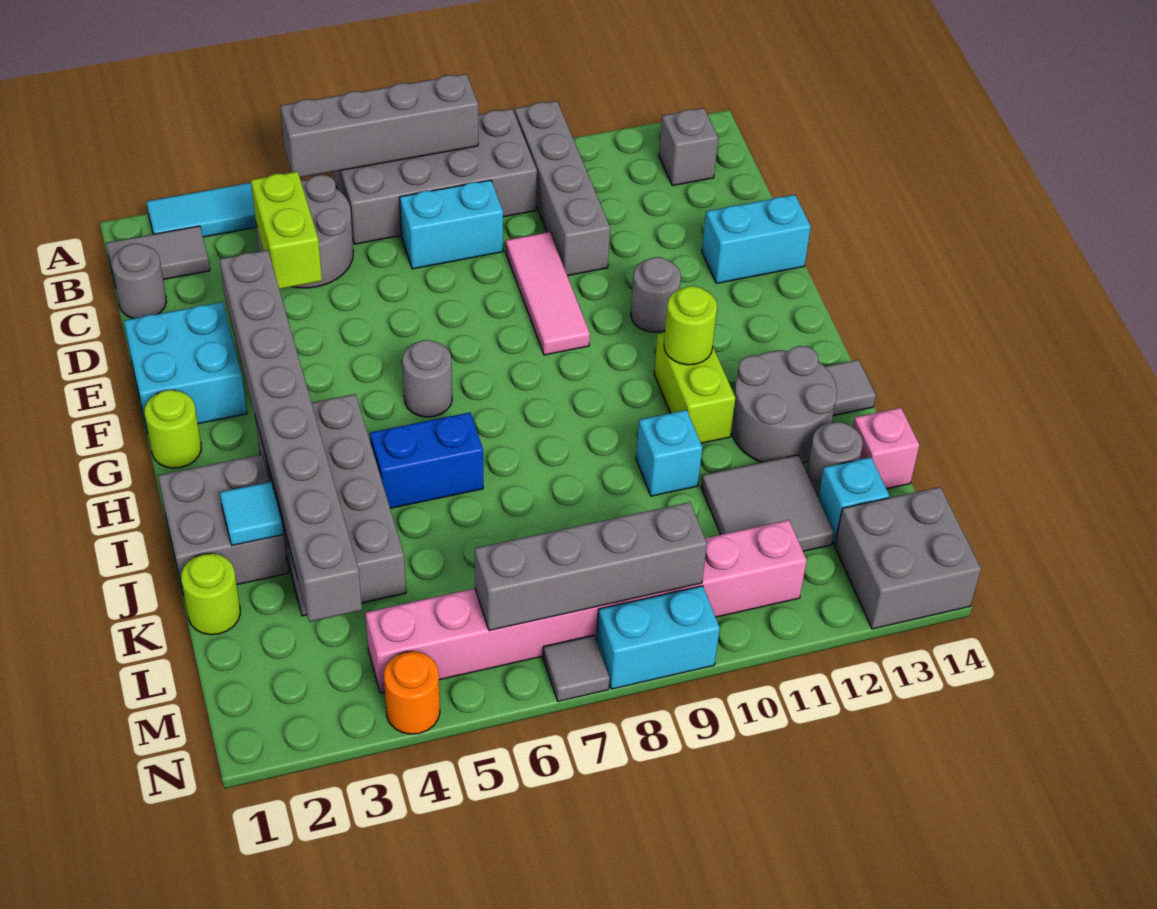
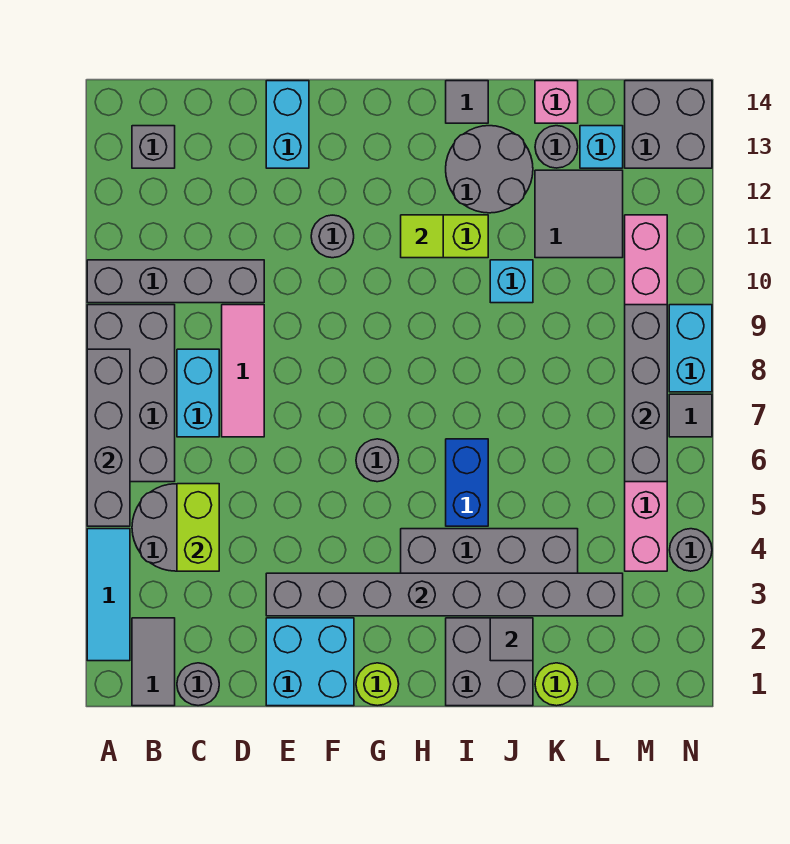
lime brick C4:D4 level 2 -> lime brick C4:C5 level 2
pink tile D9:F9 level 1 -> pink tile D7:D9 level 1
lime round brick H11 level 2 -> lime tile H11 level 2
cyan tile J2 level 2 -> grey tile J2 level 2
orange round brick N4 level 1 -> grey round brick N4 level 1

